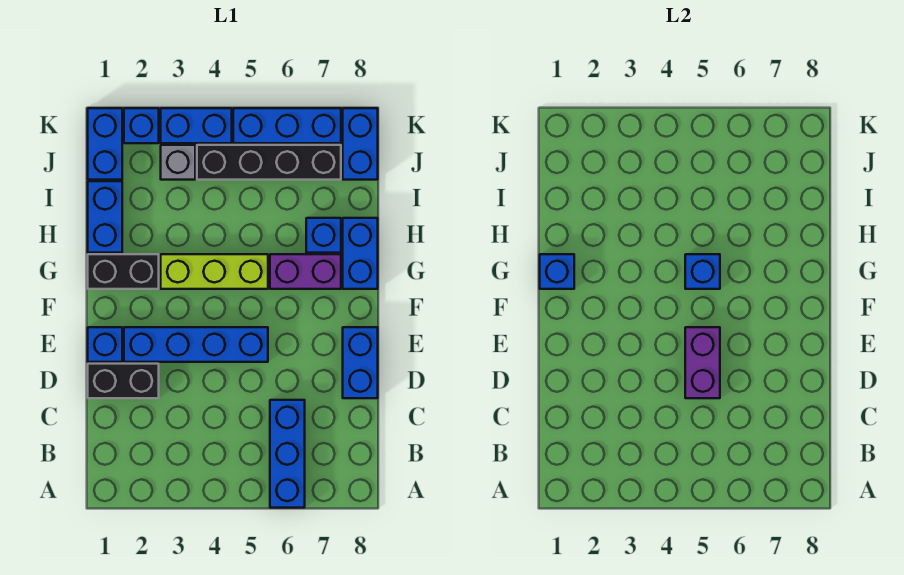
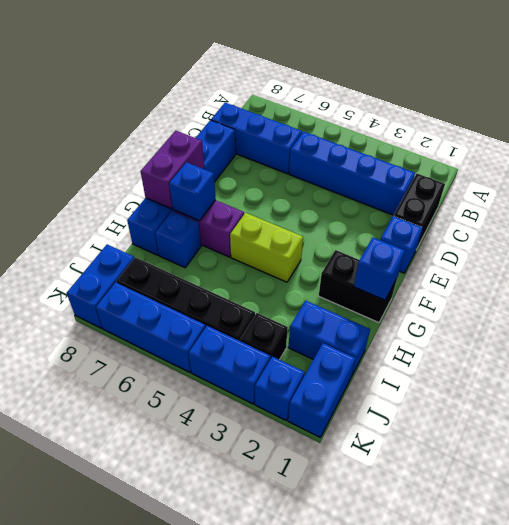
blue brick A6:C6 level 1 -> blue brick C6:C8 level 1
black brick D1:D2 level 1 -> black brick C1:D1 level 1
purple brick D5:E5 level 2 -> purple brick F8:G8 level 2
blue brick E2:E5 level 1 -> blue brick C2:C5 level 1
lime brick G3:G5 level 1 -> lime brick G4:G5 level 1
blue brick G5 level 2 -> blue brick G7 level 2
blue brick H1:I1 level 1 -> blue brick I1:I2 level 1
grey brick J3 level 1 -> black brick J3 level 1

